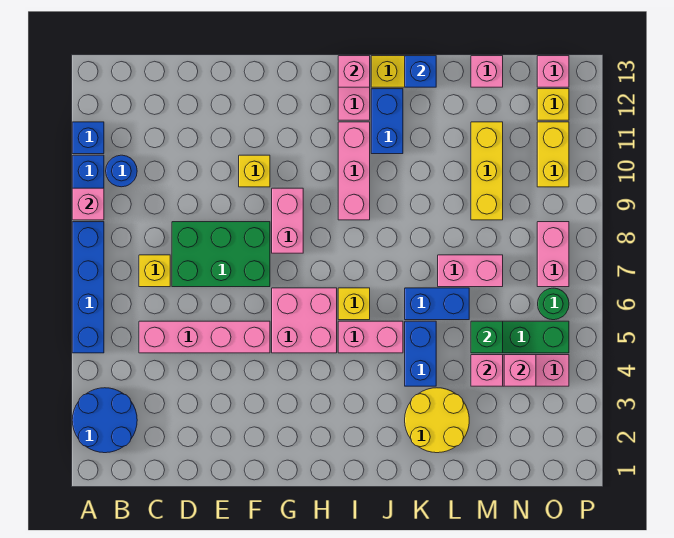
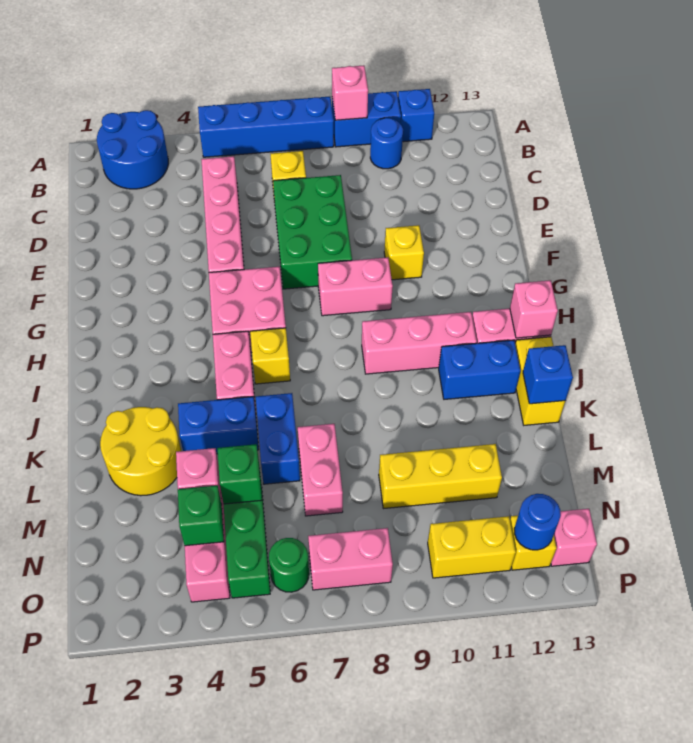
pink brick M13 level 1 -> none
pink brick N4 level 2 -> green brick N4 level 2
none -> blue round brick O12 level 2

